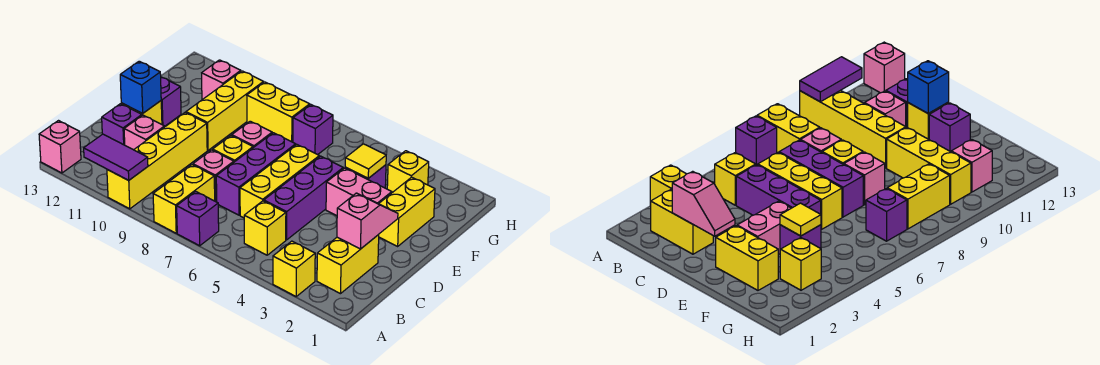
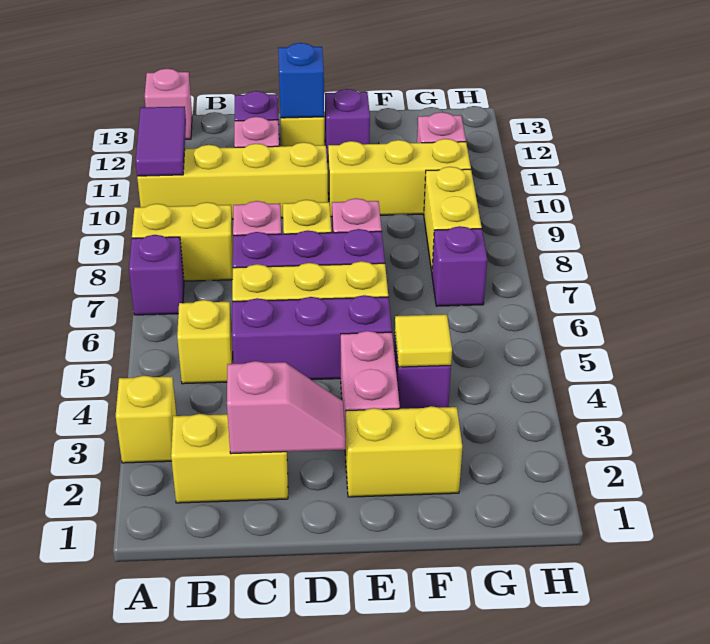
yellow brick G3 level 1 -> none

